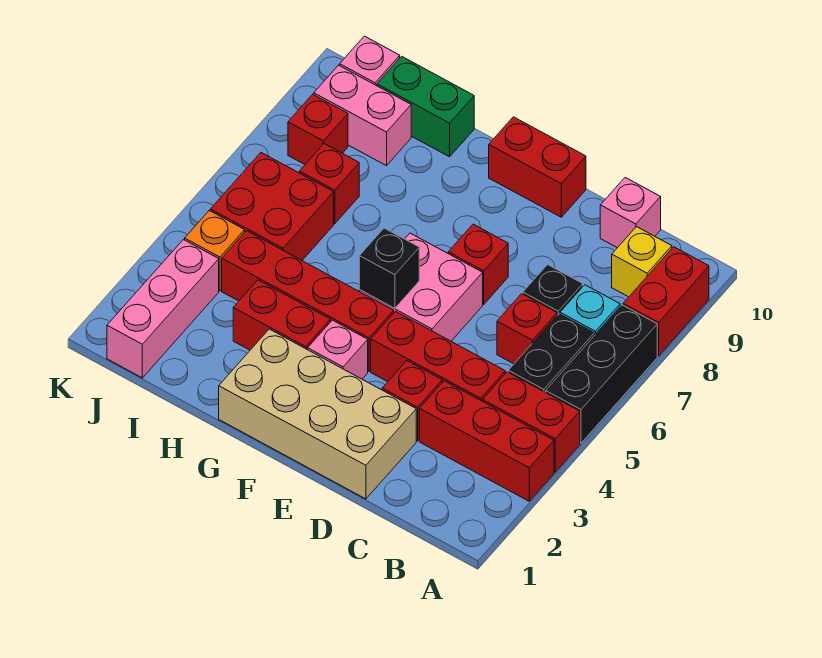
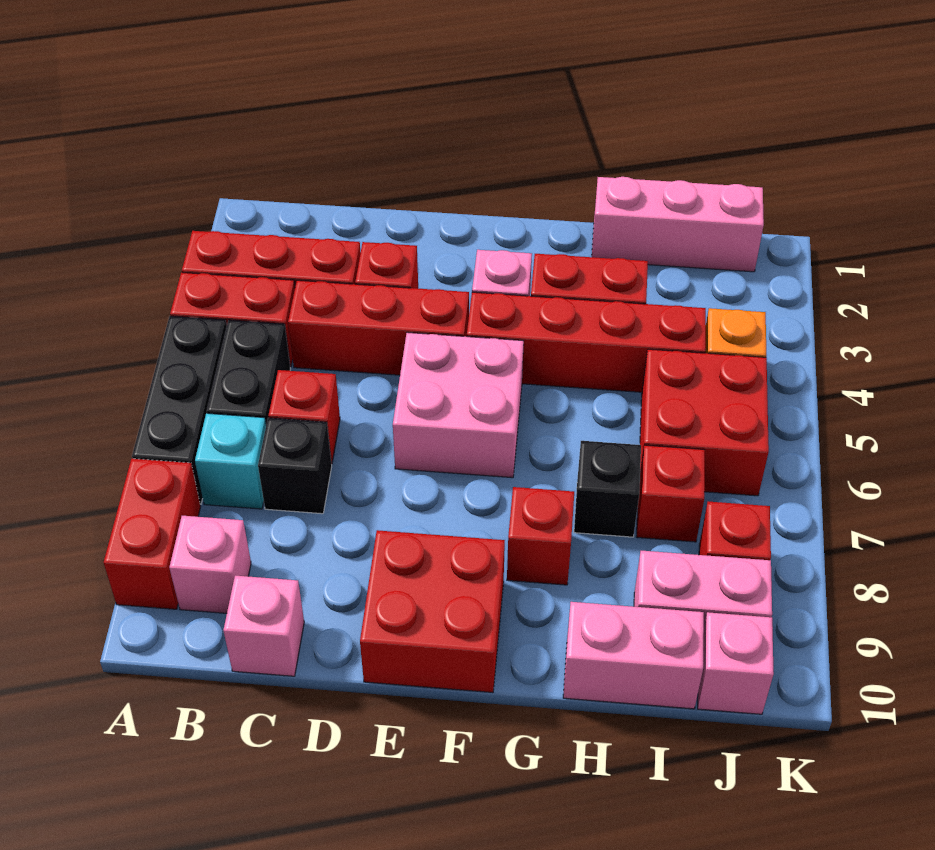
yellow brick B9 level 1 -> pink brick B9 level 1
tan brick D1:G2 level 1 -> none
red brick E7 level 1 -> red brick G8 level 1
red brick E10:F10 level 1 -> red brick E9:F10 level 1
black brick F5 level 2 -> black brick H7 level 1
green brick H10:I10 level 1 -> pink brick H10:I10 level 1
pink brick J1:J3 level 1 -> pink brick H1:J1 level 1

